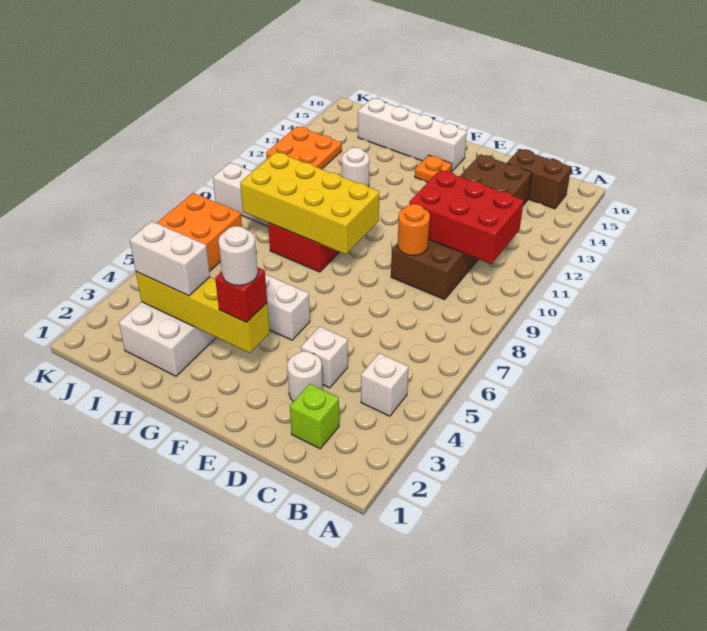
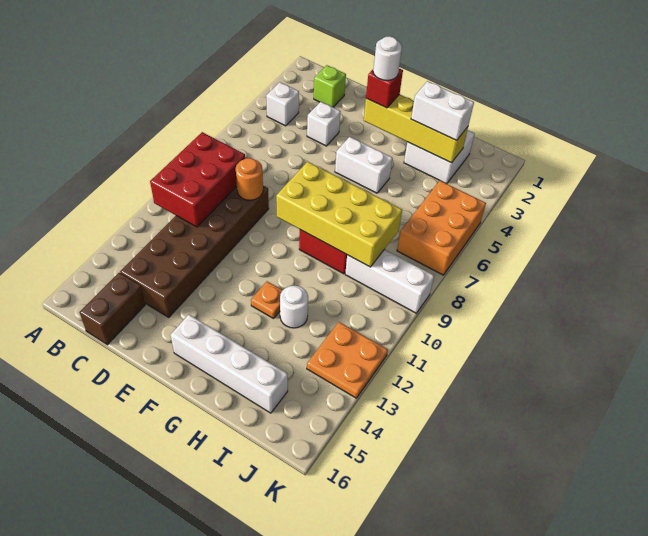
red brick B10:D11 level 2 -> red brick B9:C11 level 2
brown brick B15:C15 level 1 -> brown brick C15:C16 level 1
white round brick D3 level 1 -> none
orange plate F14 level 1 -> orange plate G12 level 1

